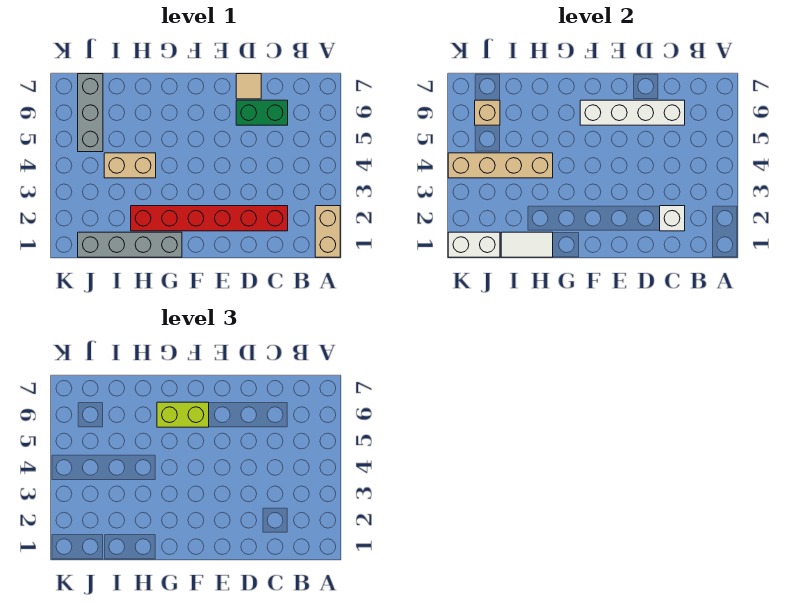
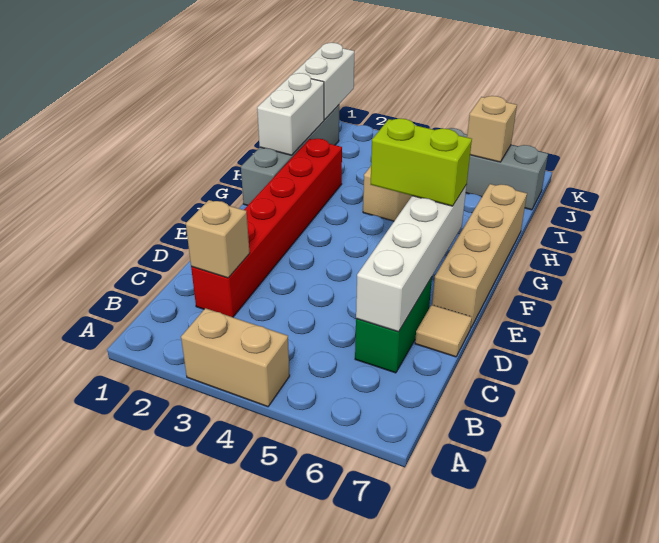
tan brick A1:A2 level 1 -> tan brick A3:A4 level 1
white brick C2 level 2 -> tan brick C2 level 2
lime brick F6:G6 level 3 -> lime brick F5:F6 level 3
white tile H1:I1 level 2 -> white brick H1:I1 level 2
tan brick H4:K4 level 2 -> tan brick E7:H7 level 1

